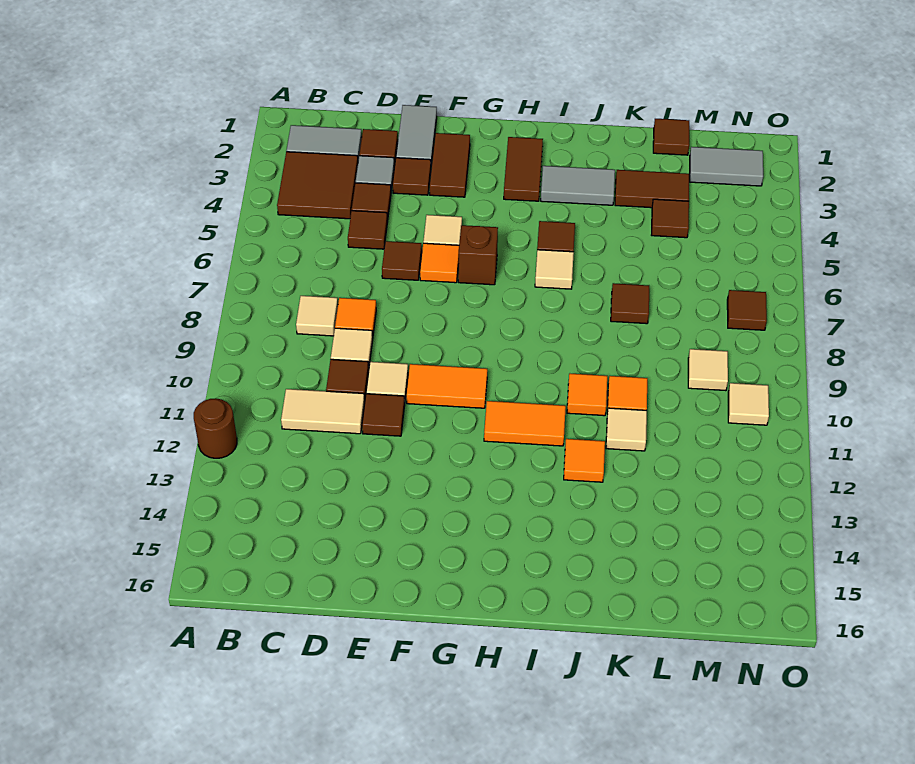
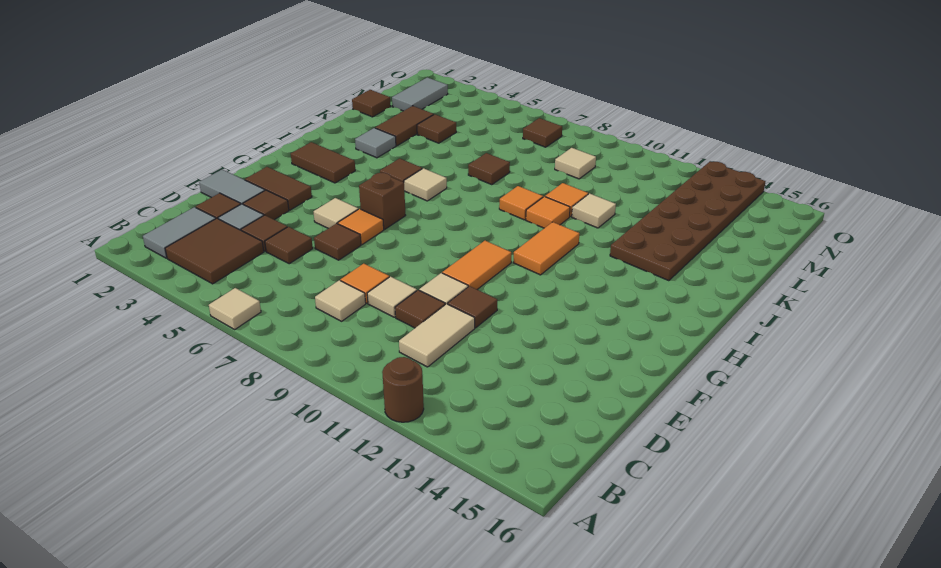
grey tile I3:J3 level 1 -> grey tile J3 level 1
orange tile J12 level 1 -> orange tile J9 level 1
none -> brown plate J13:O14 level 1
tan tile N10 level 1 -> tan tile A6 level 1

